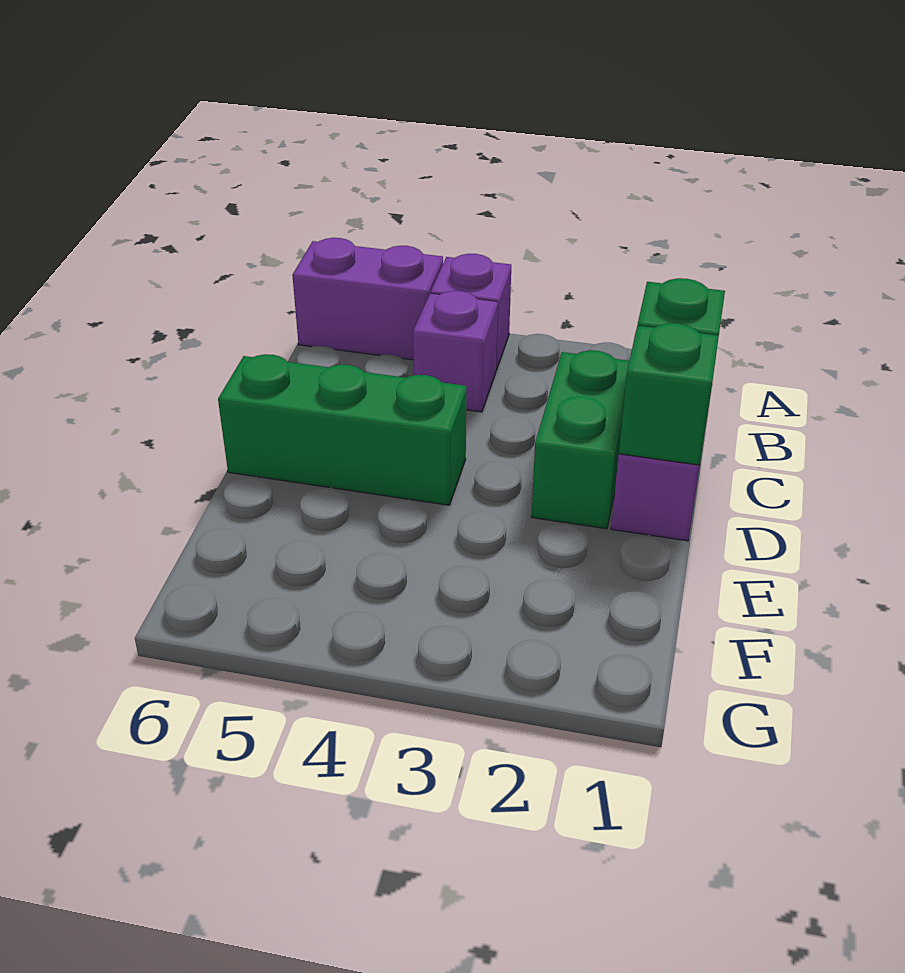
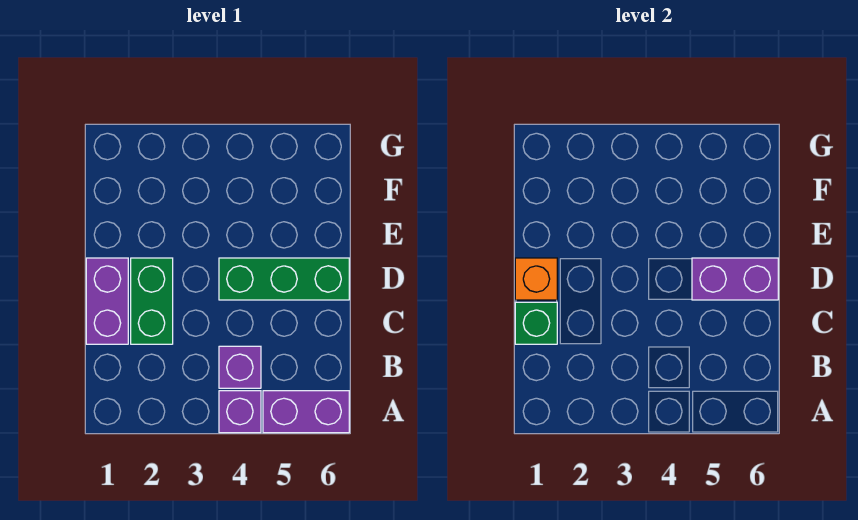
green brick D1 level 2 -> orange brick D1 level 2
none -> purple brick D5:D6 level 2

